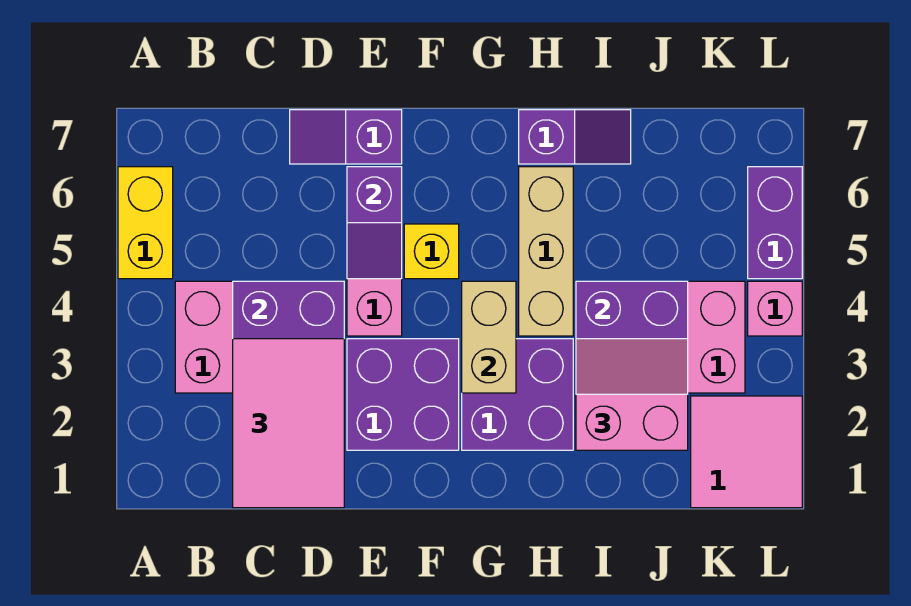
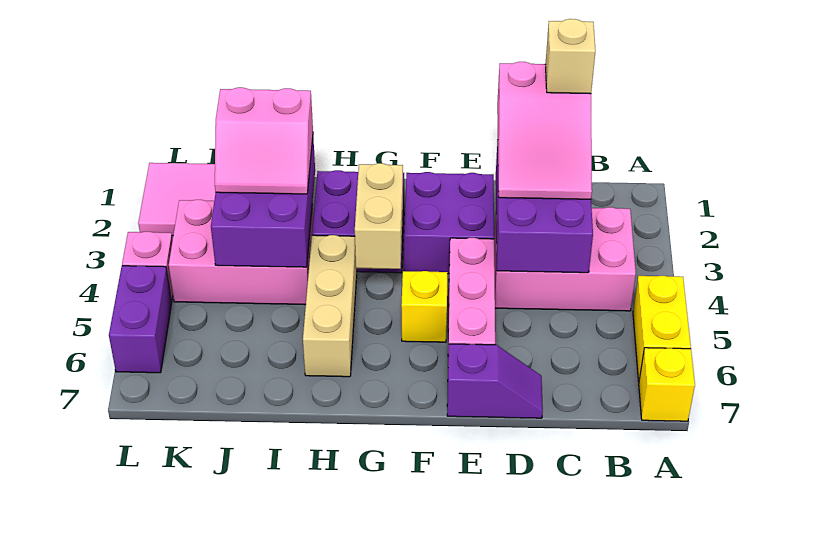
none -> yellow brick A7 level 1
pink tile C1:D3 level 3 -> pink slope C1:D3 level 3 top 1
none -> tan brick C1 level 4
purple slope E5:E6 level 2 top 6 -> none
purple slope H7:I7 level 1 top H -> none

